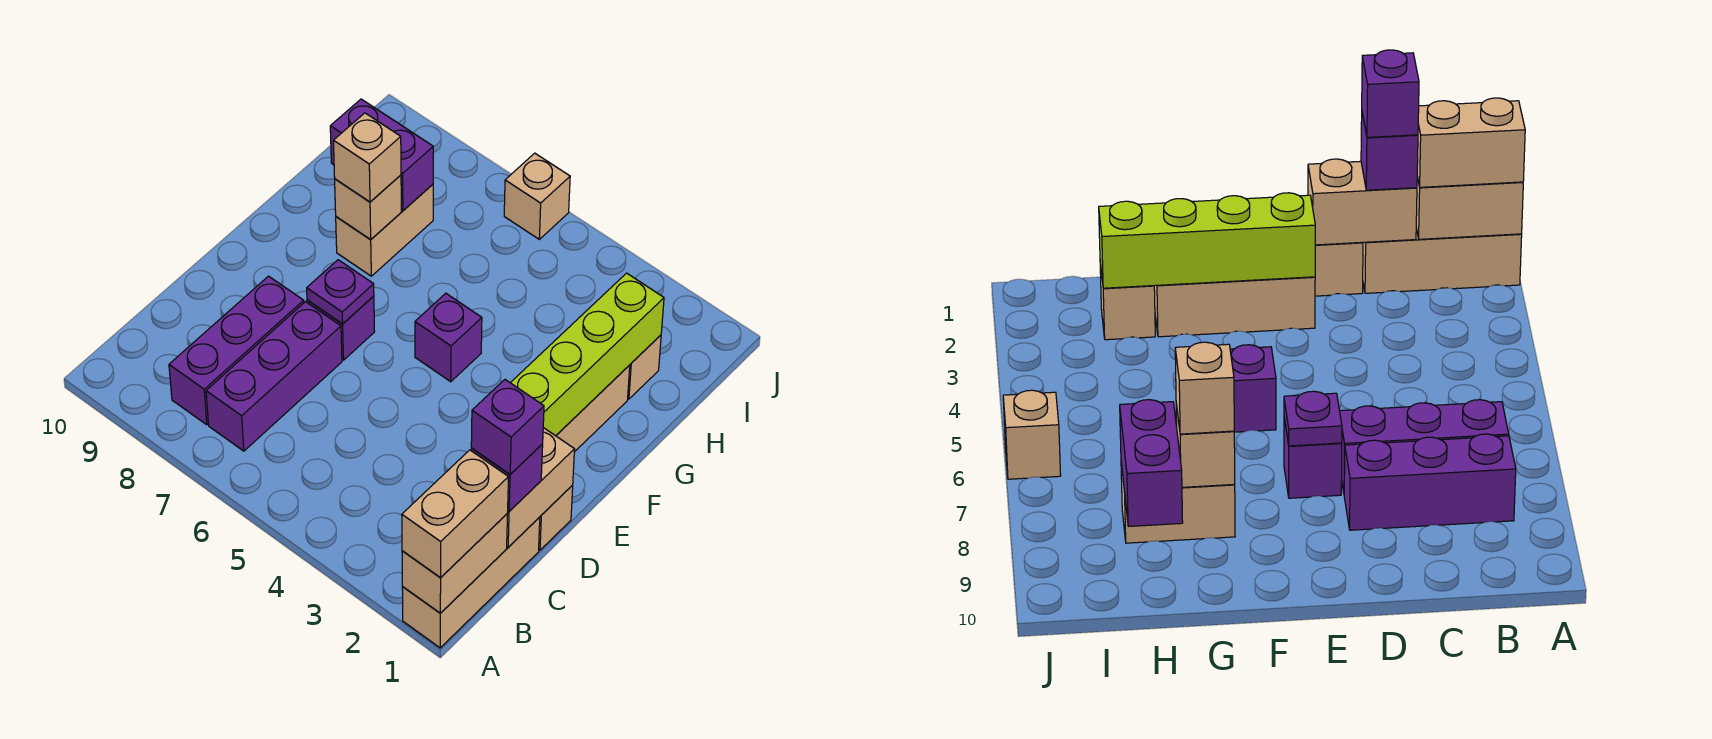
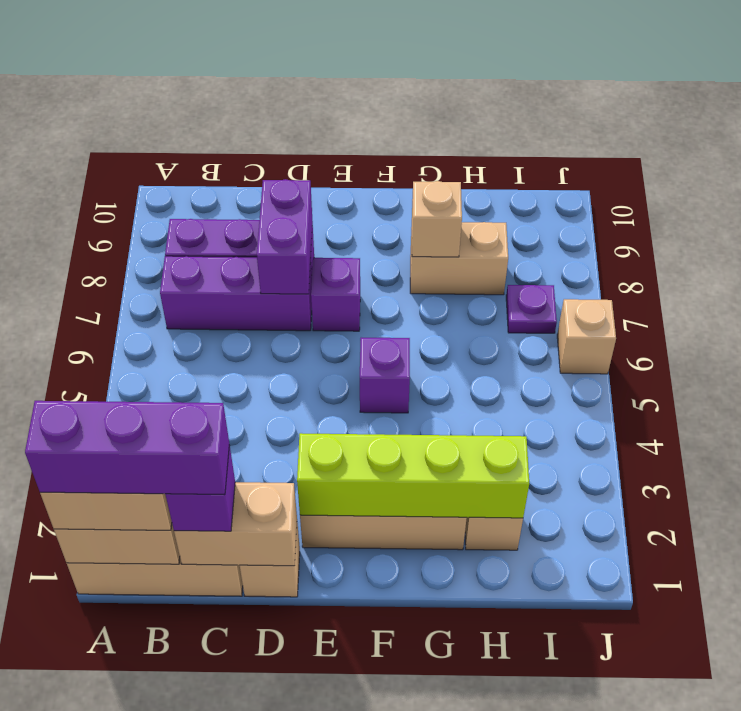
purple brick C1 level 4 -> purple brick A1:C1 level 4
purple plate E7 level 2 -> purple plate I7 level 1
tan brick G8 level 3 -> none
purple brick H8:H9 level 2 -> purple brick D7:D8 level 2

